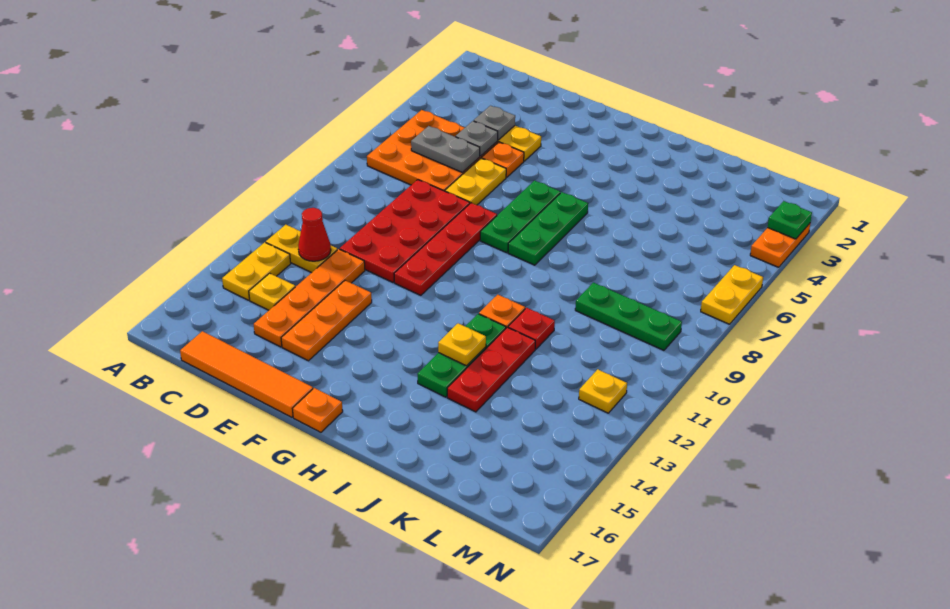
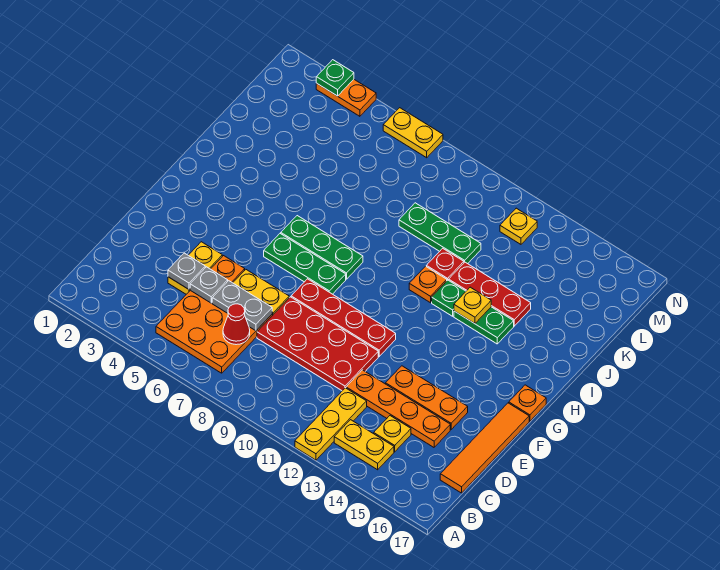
yellow plate B12:C12 level 1 -> yellow plate A12:C12 level 1
grey plate C6:D6 level 2 -> grey plate D6:D7 level 2
red cone C12 level 2 -> red cone C7 level 2
green plate K9:M9 level 1 -> green plate K9:K11 level 1

